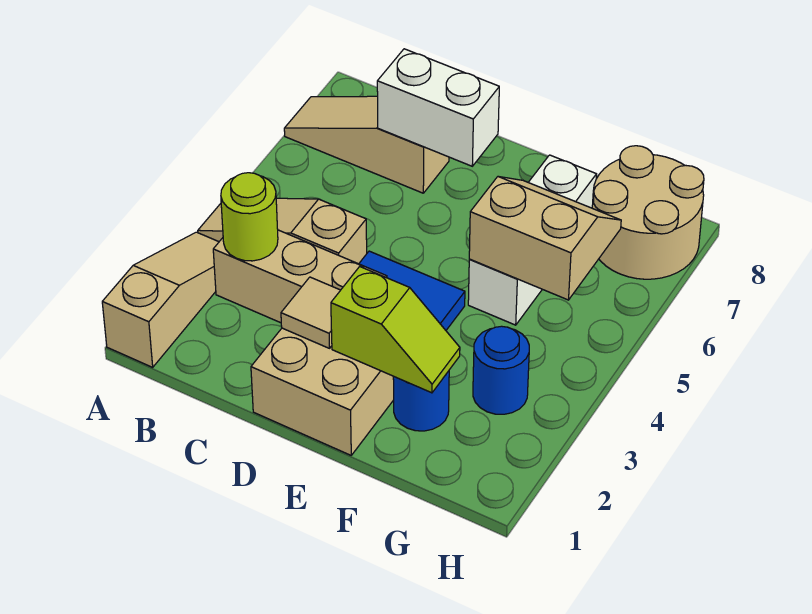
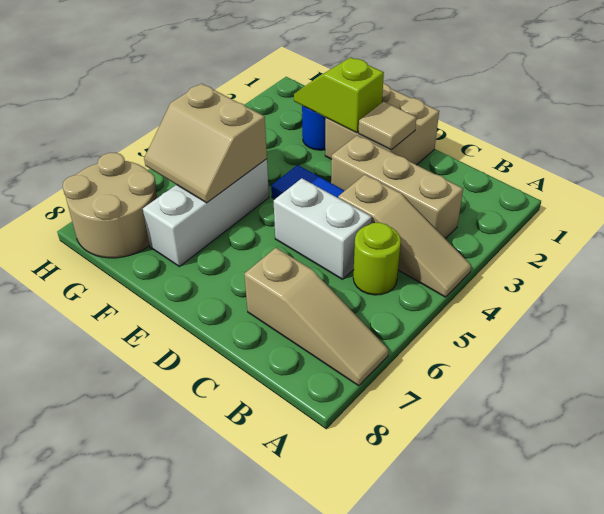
tan slope A1:A3 level 1 top 1 -> none
lime round brick B3 level 2 -> lime round brick B5 level 1
white brick C7:D7 level 2 -> white brick C5:D5 level 1
blue round brick G3 level 1 -> none

